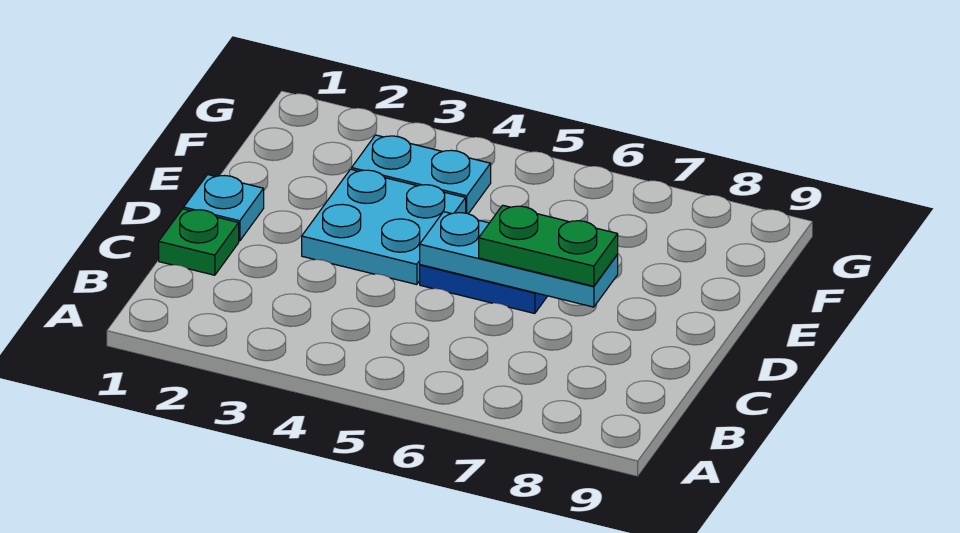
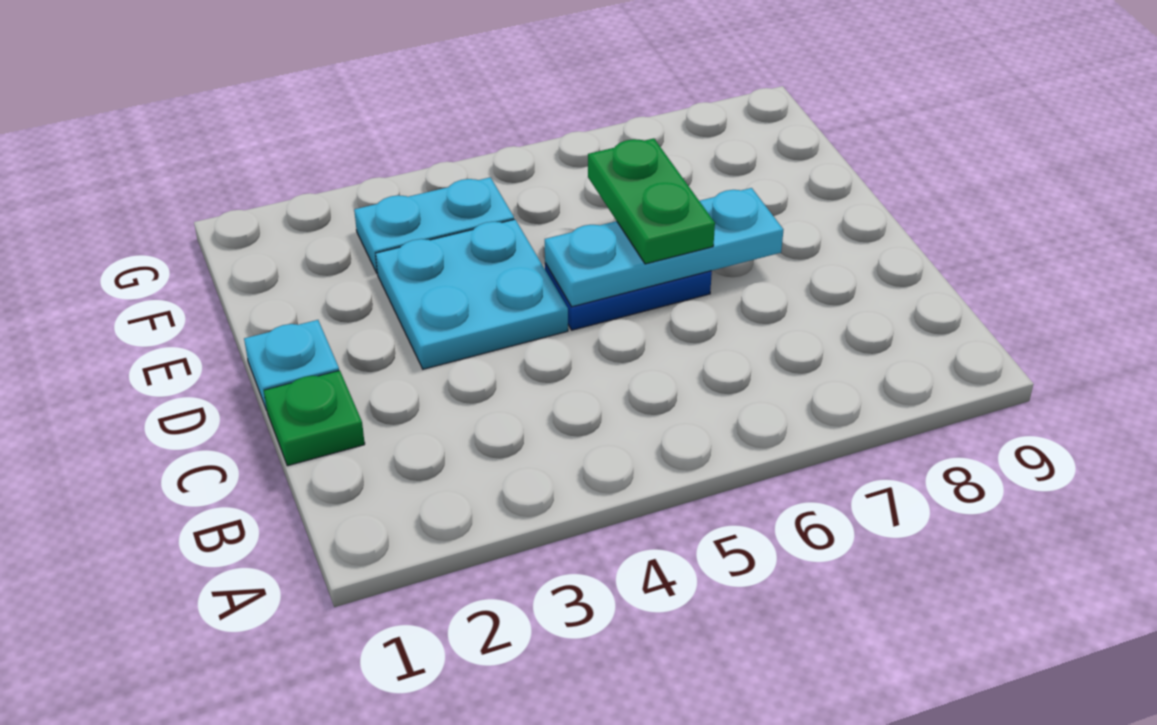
green plate D6:D7 level 3 -> green plate D6:E6 level 3

